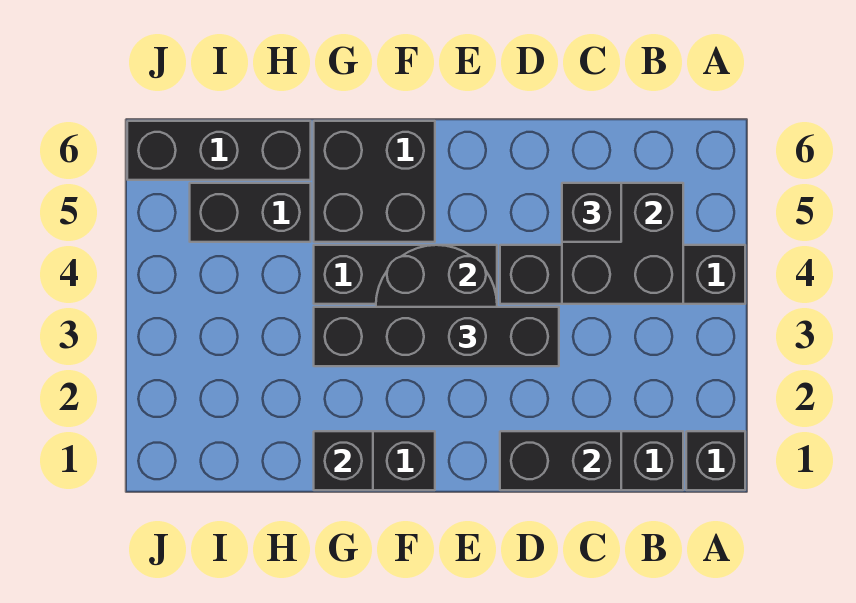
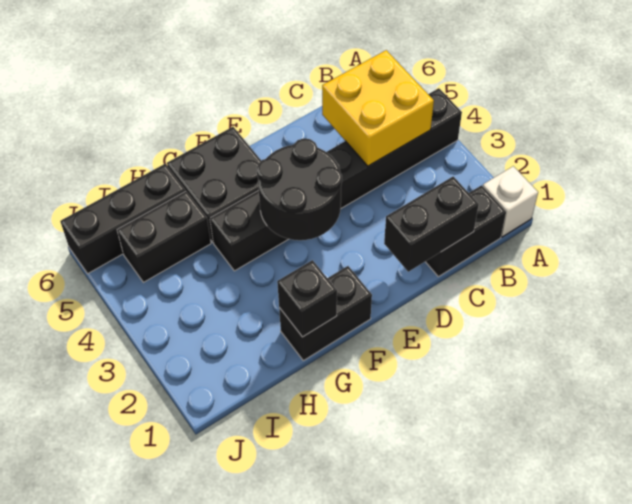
black brick A1 level 1 -> white brick A1 level 1
black brick B4:C5 level 2 -> yellow brick B4:C5 level 2
black brick C5 level 3 -> none
black brick D3:G3 level 3 -> none

